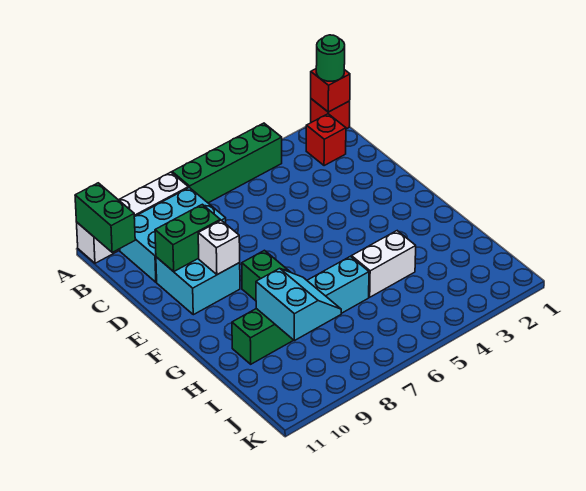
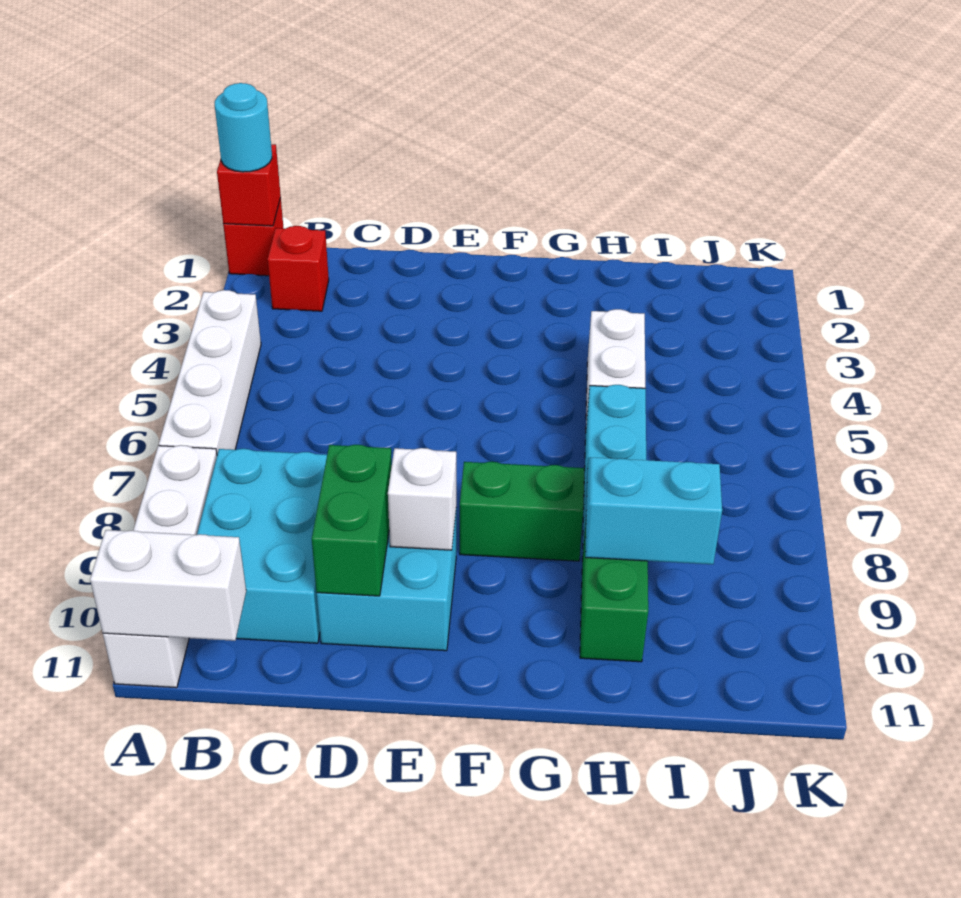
green round brick A1 level 3 -> cyan round brick A1 level 3
green brick A4:A7 level 1 -> white brick A4:A7 level 1
green brick A11:B11 level 2 -> white brick A11:B11 level 2

